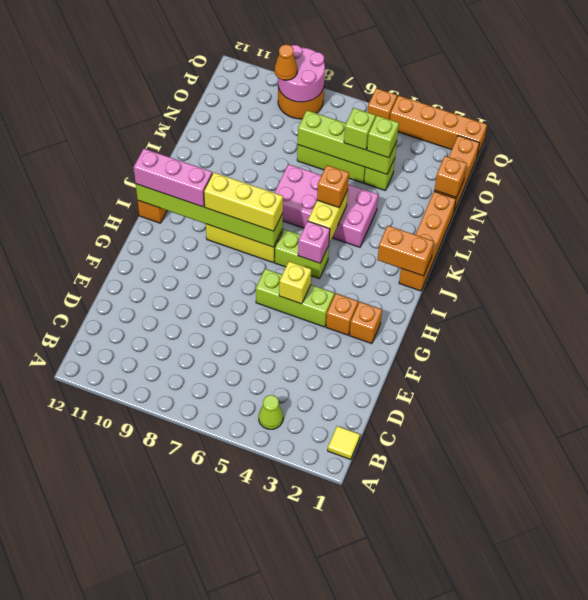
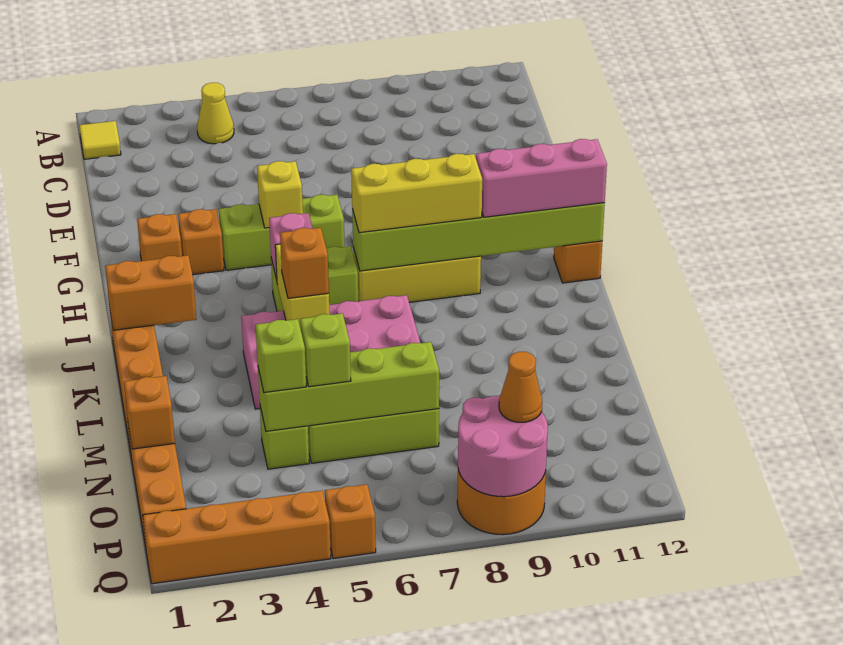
lime cone B4 level 1 -> yellow cone B4 level 1

